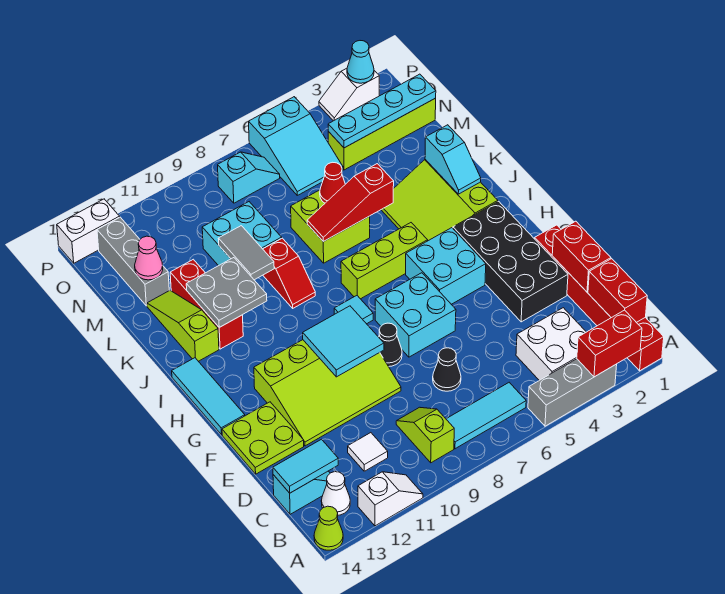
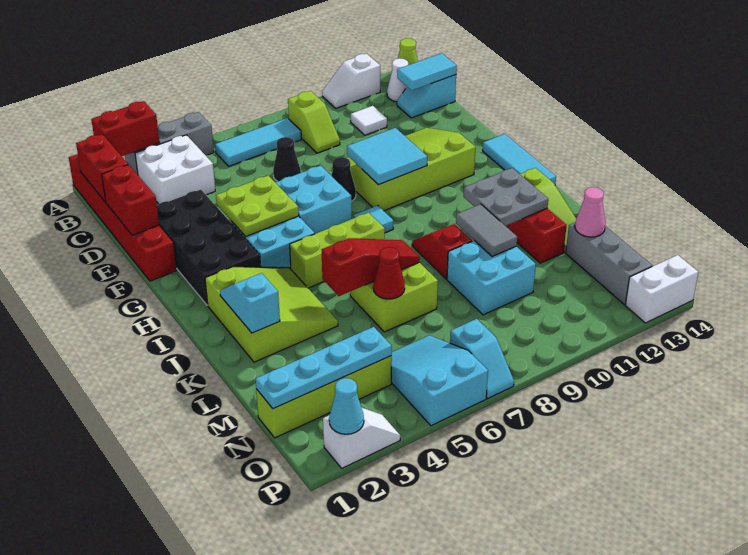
lime plate E13:F14 level 1 -> lime plate F4:G5 level 2
cyan slope O7:O8 level 1 top 8 -> cyan slope O7:P7 level 1 top O

